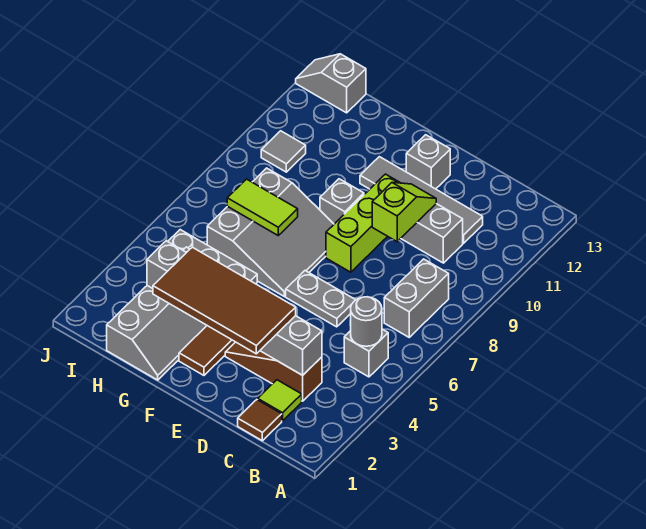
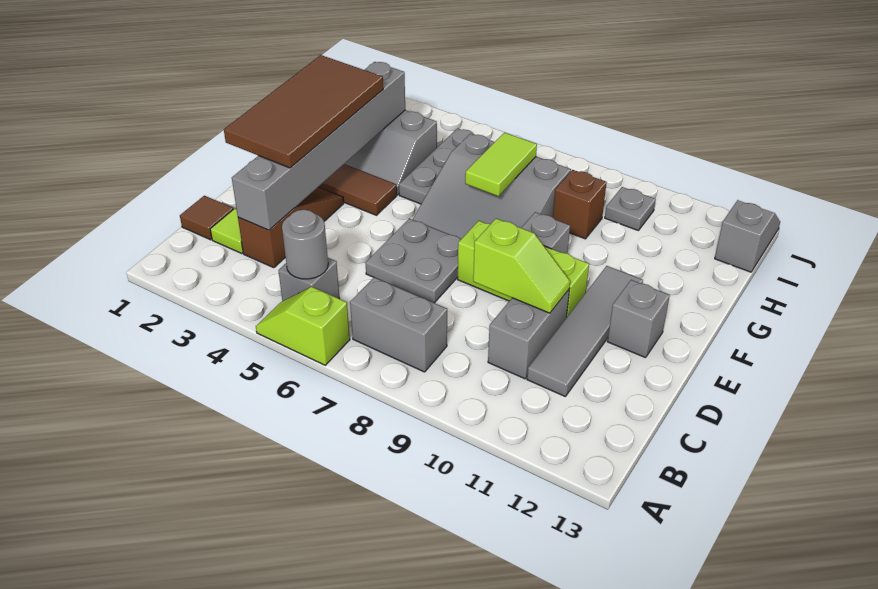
none -> lime slope A5:A6 level 1 top 6
grey plate D6:E6 level 1 -> grey plate D6:E7 level 1
none -> brown brick H9 level 1
grey tile I10 level 1 -> grey plate I10 level 1

